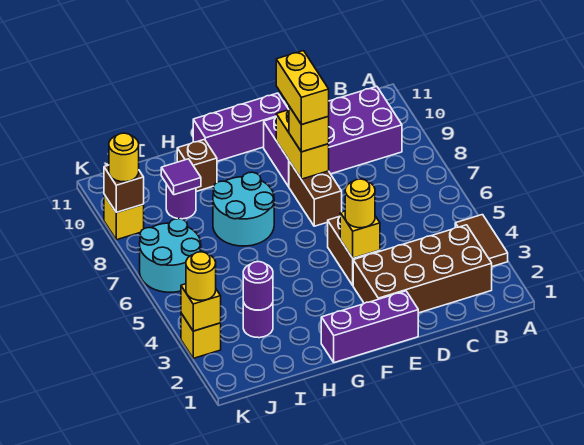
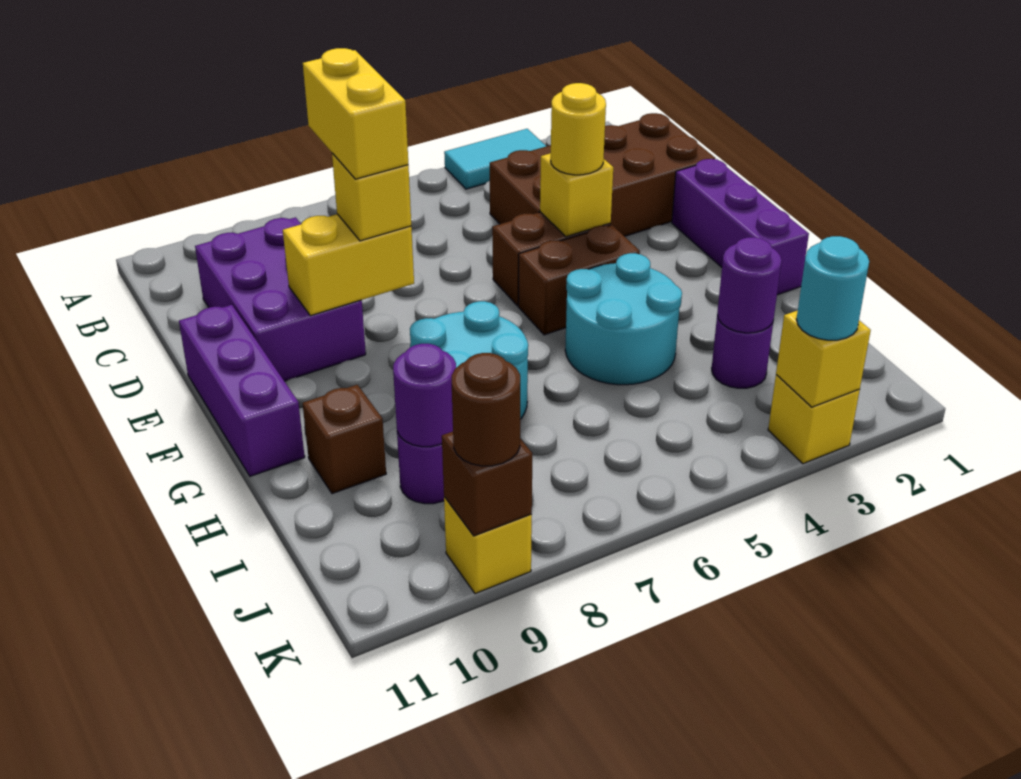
brown tile A3:A4 level 1 -> cyan tile A3:A4 level 1
brown brick B2:E3 level 1 -> brown brick C1:D4 level 1
purple brick B9:E10 level 1 -> purple brick C9:E10 level 1
brown brick E7:E8 level 1 -> brown brick F4:F5 level 1
yellow brick E8:E9 level 4 -> yellow brick D8:E8 level 4
purple tile I9 level 2 -> purple round brick I9 level 2
cyan round brick J6:K7 level 1 -> cyan round brick G4:H5 level 1
yellow round brick K3 level 3 -> cyan round brick K3 level 3
yellow round brick K9 level 3 -> brown round brick K9 level 3

